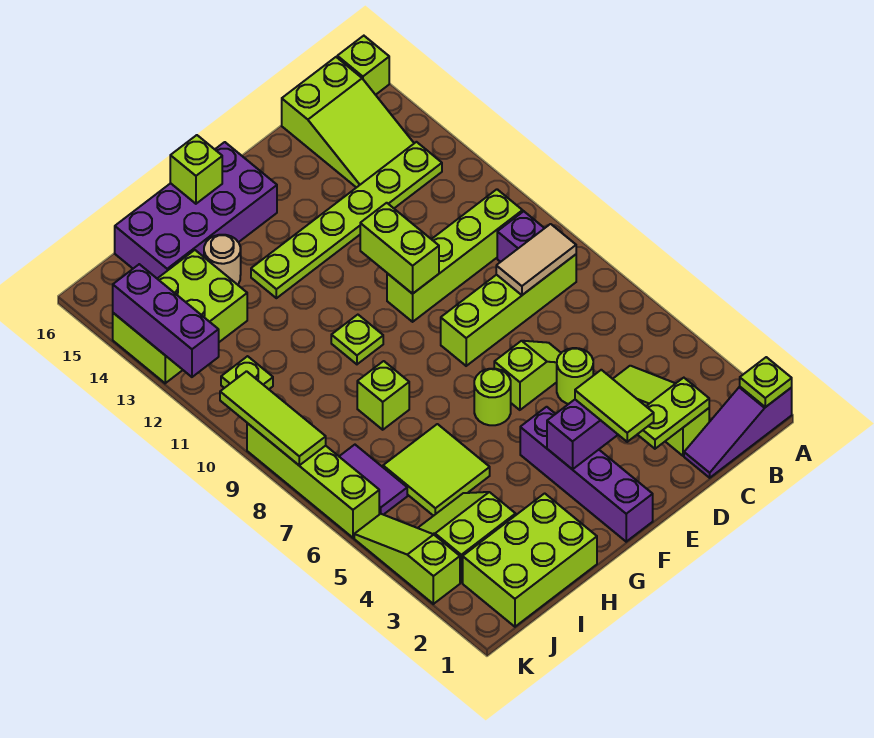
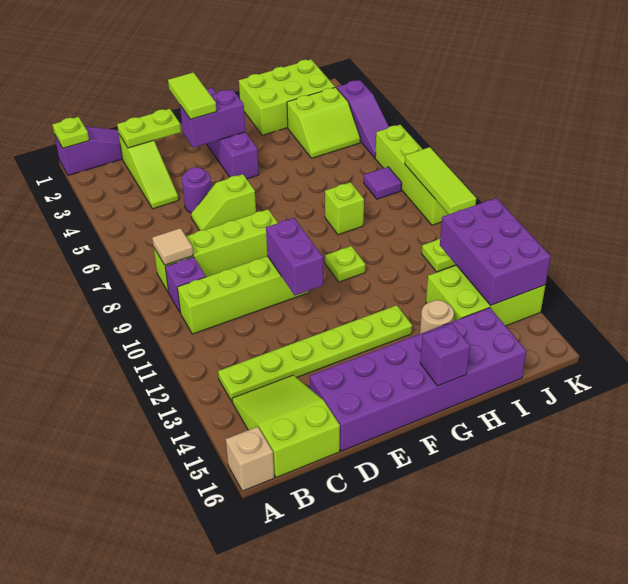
lime brick A16 level 1 -> tan brick A16 level 1
tan tile B8:C8 level 2 -> tan tile B8 level 2
lime round brick D5 level 1 -> purple round brick D5 level 1
lime brick E10:E11 level 2 -> purple brick E10:E11 level 2
lime round brick F6 level 1 -> none
purple brick F15:I16 level 1 -> purple brick D15:I16 level 1
lime brick G16 level 2 -> purple brick G16 level 2
lime tile H5:I6 level 1 -> none
purple tile J6:J7 level 1 -> purple tile J7 level 1
lime slope K3:K5 level 1 top 3 -> purple slope K3:K5 level 1 top 3
purple brick K12:K14 level 2 -> purple brick J12:K14 level 2

